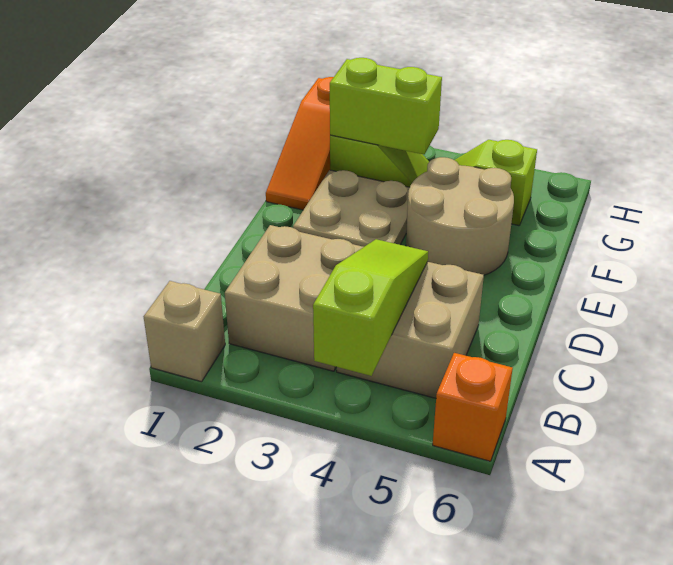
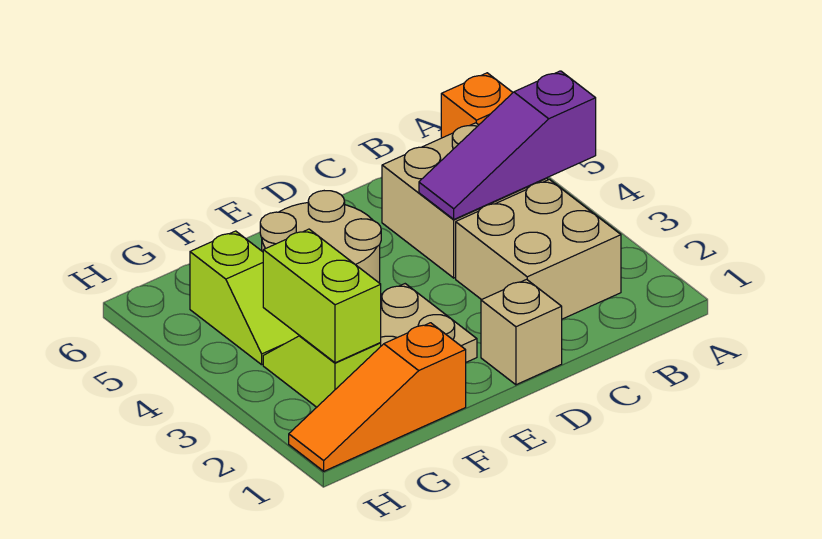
tan brick A1 level 1 -> tan brick D1 level 1
lime slope A4:C4 level 2 top A -> purple slope A4:C4 level 2 top A
orange slope F1:H1 level 1 top H -> orange slope F1:H1 level 1 top F

